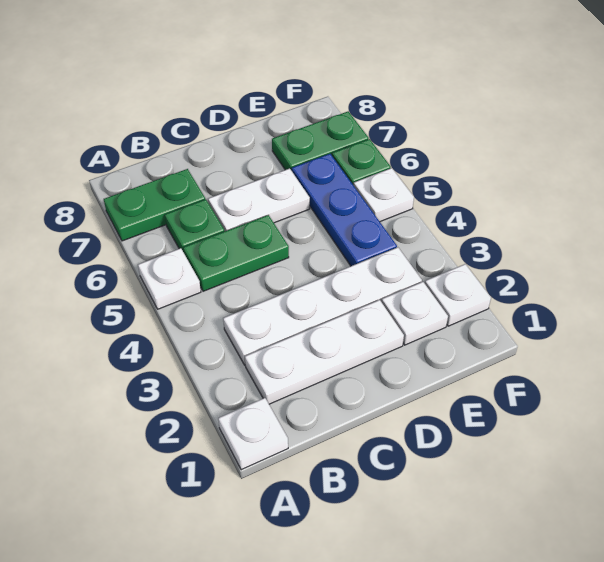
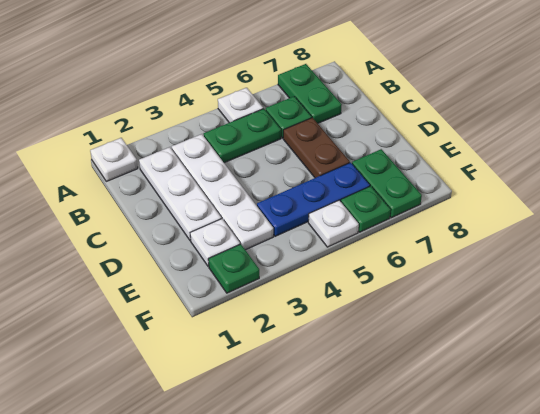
green plate B5:C5 level 1 -> green plate B4:B5 level 1
white plate C6:D6 level 1 -> brown plate C6:D6 level 1
white plate F2 level 1 -> green plate F2 level 1

